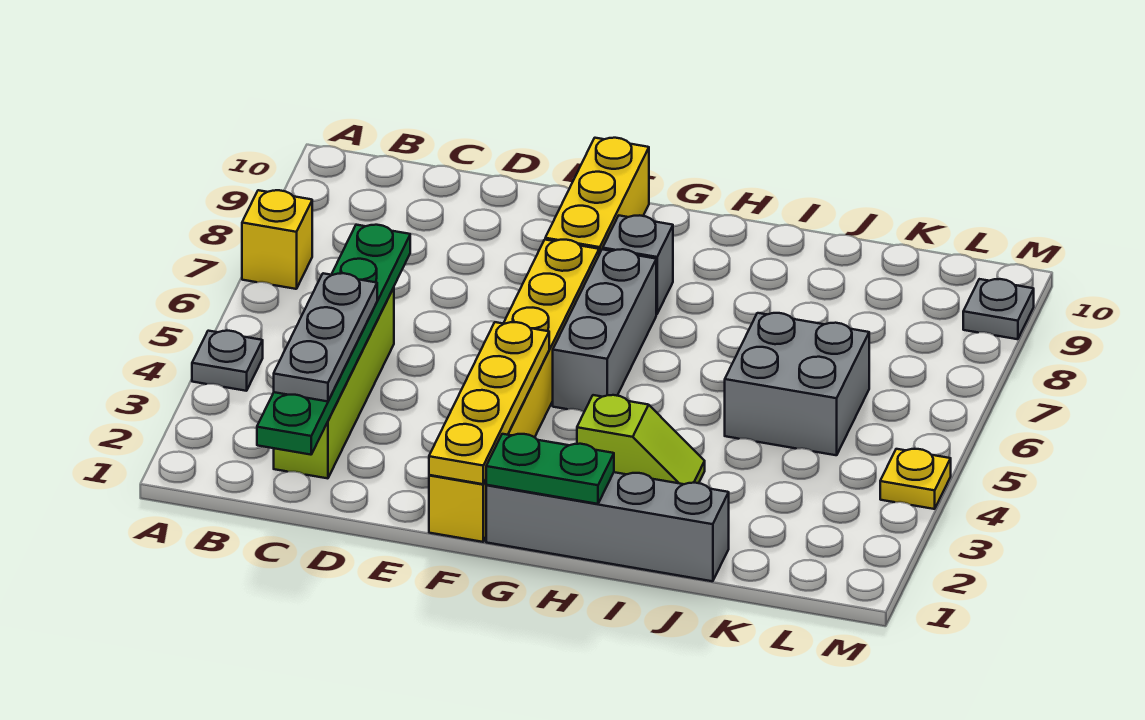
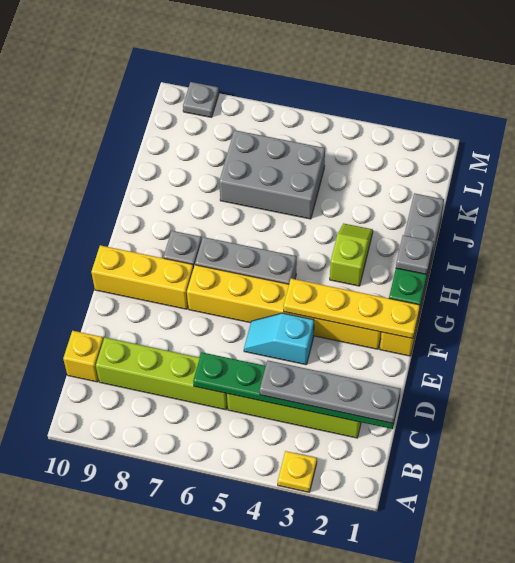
grey plate A4 level 1 -> grey plate H1 level 3
yellow brick A7 level 1 -> yellow brick C10 level 1
grey plate C2:C4 level 3 -> grey plate C1:C4 level 3
none -> lime brick C6:C9 level 1
none -> cyan slope E4:E5 level 1 top 4
grey brick J5:K6 level 1 -> grey brick J5:K7 level 1
yellow plate M4 level 1 -> yellow plate A3 level 1

